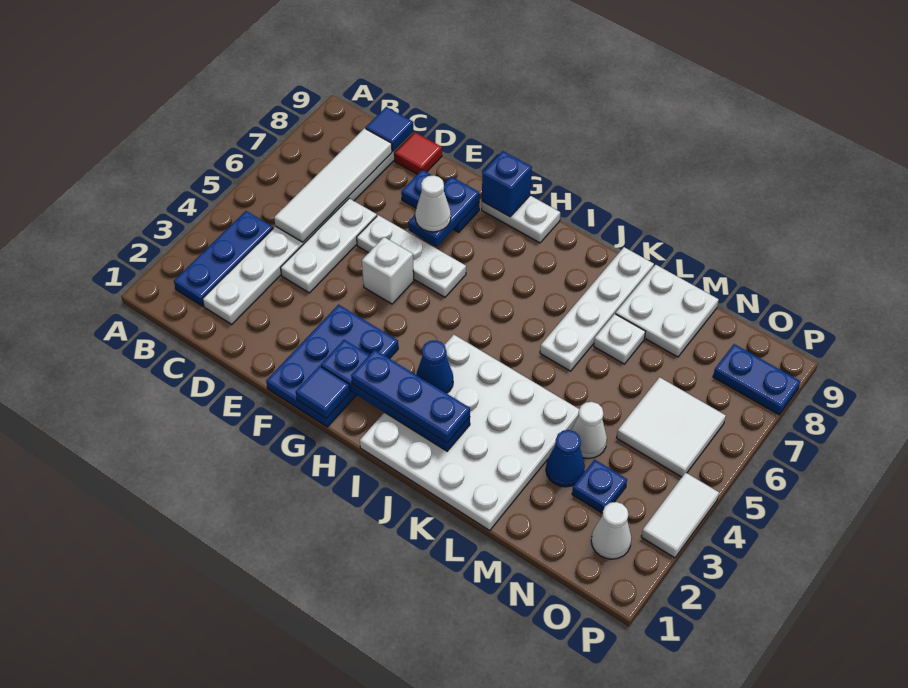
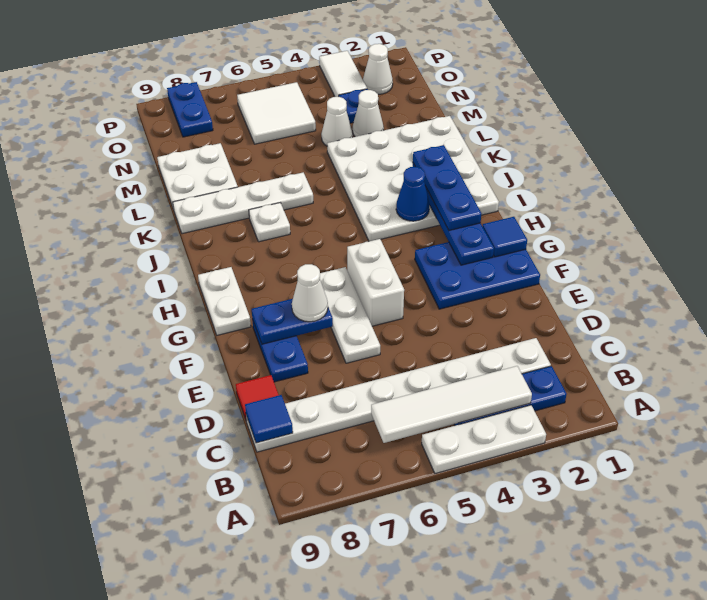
white tile C5:C8 level 2 -> white tile B3:B6 level 2
white plate D4:D6 level 1 -> white plate A3:A5 level 1
white brick F5 level 1 -> white brick F5:G5 level 1
blue brick G9 level 2 -> none
white plate L7 level 1 -> white plate J7 level 1
blue cone M3 level 1 -> white cone M3 level 1
white tile P3:P4 level 1 -> white tile O3:P3 level 1

